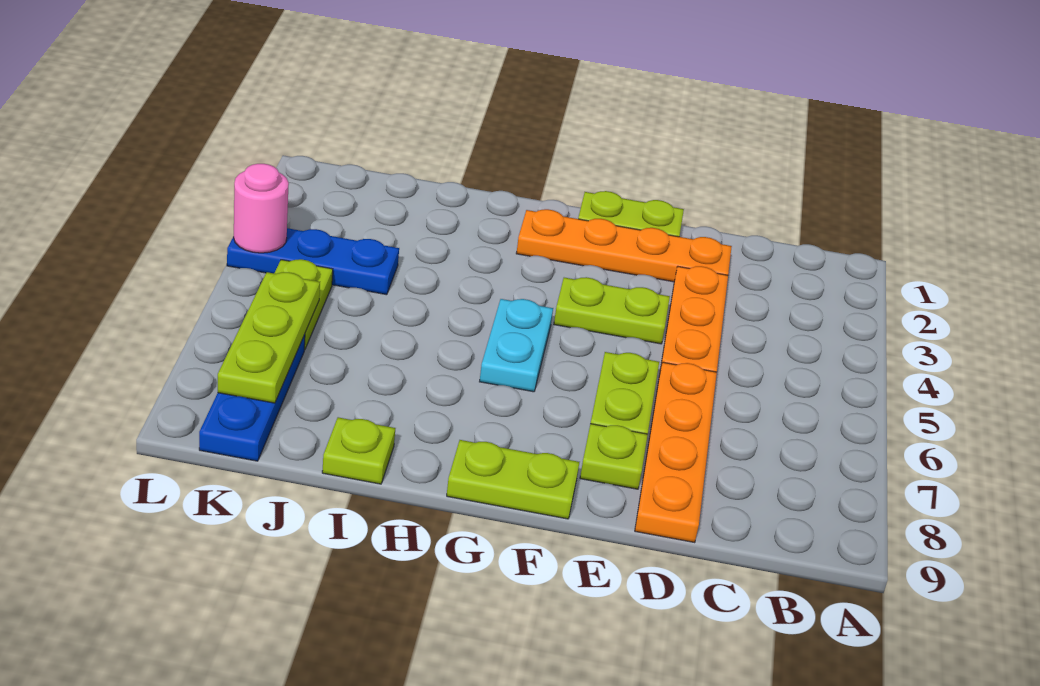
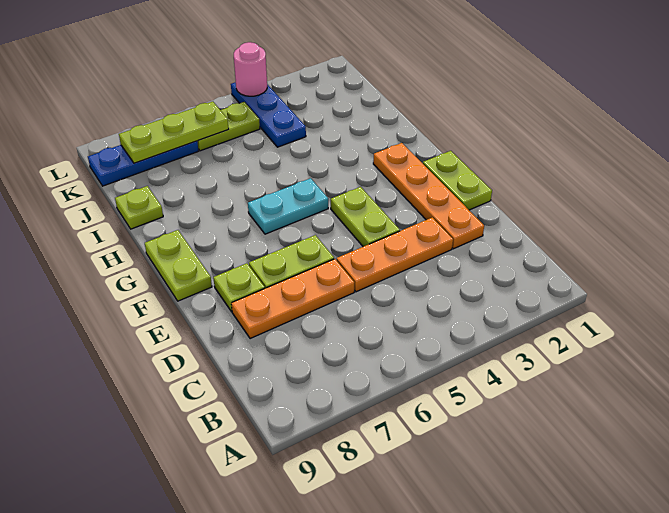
orange plate D6:D9 level 1 -> orange plate D6:D8 level 1

